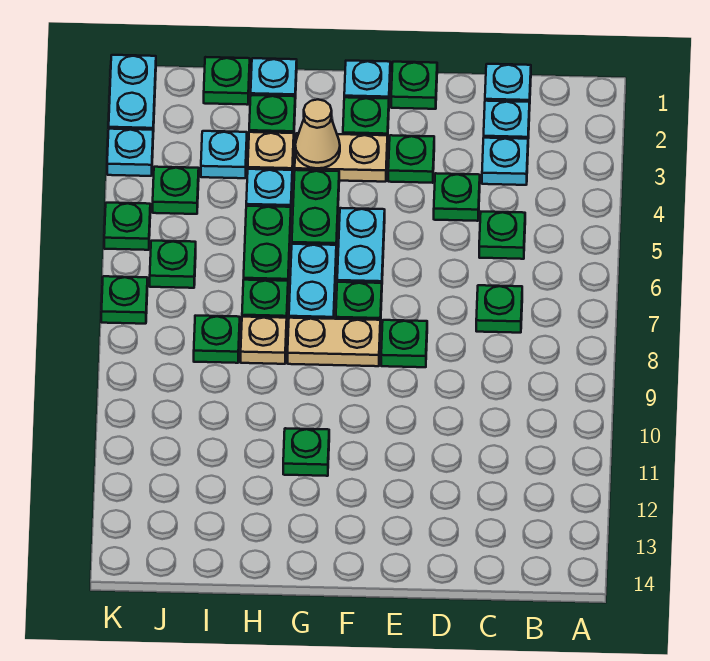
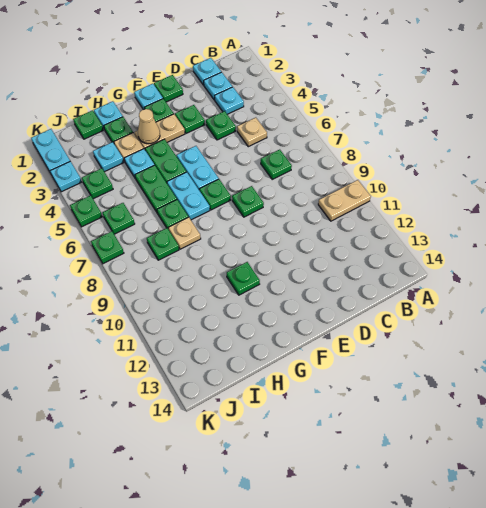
green plate C5 level 1 -> tan plate C5 level 1
tan plate F8:G8 level 1 -> tan plate A10:B10 level 1

